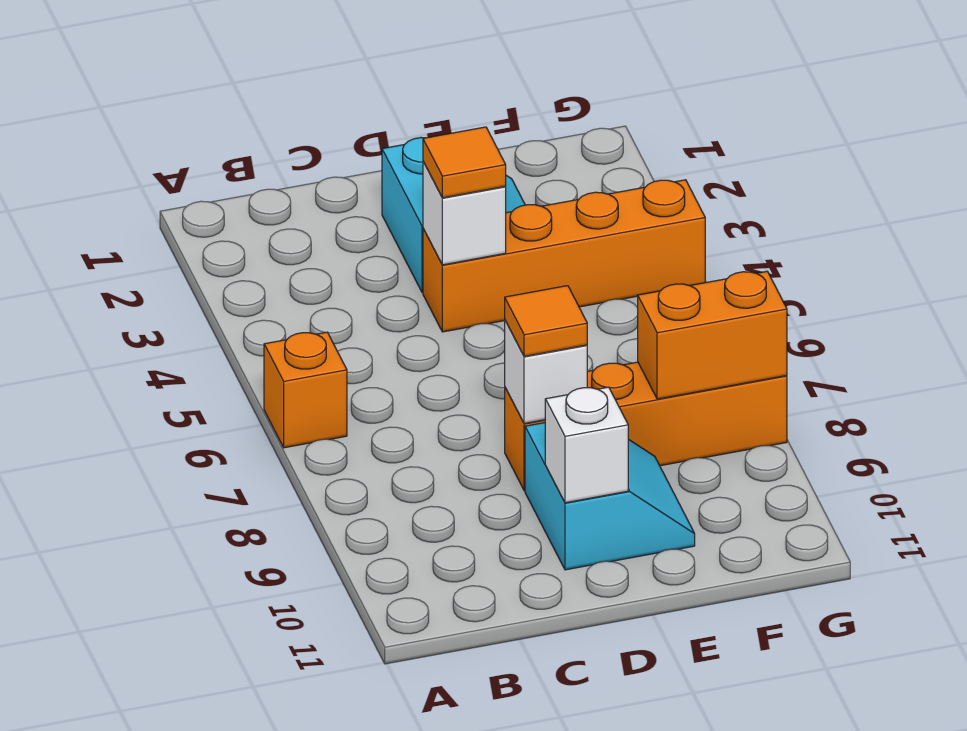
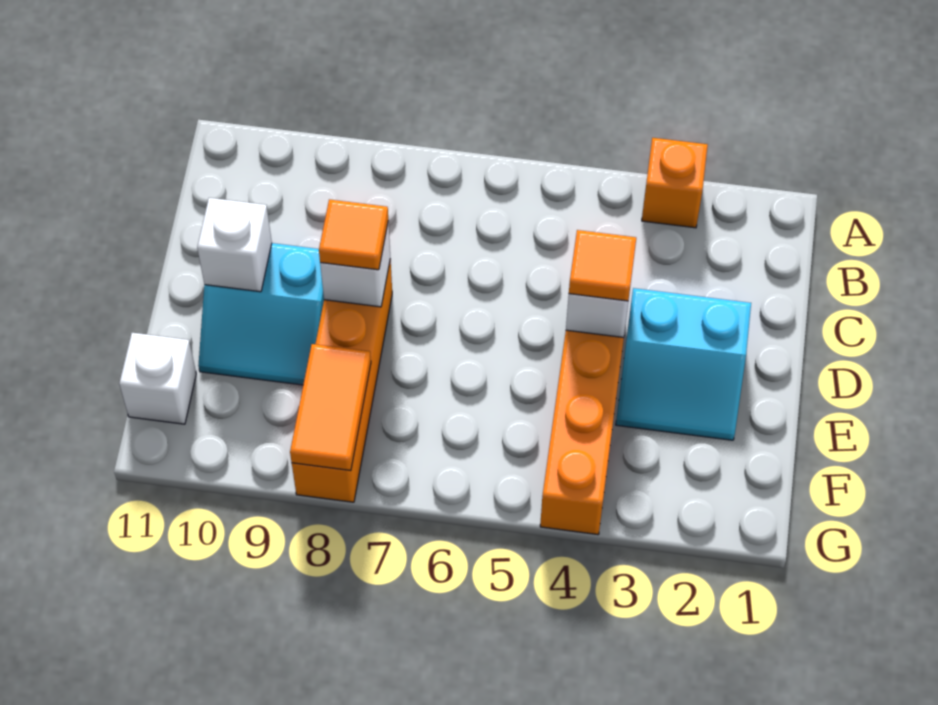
orange brick A6 level 1 -> orange brick A3 level 1
orange brick F8:G8 level 2 -> orange tile F8:G8 level 2
none -> white brick F11 level 1

